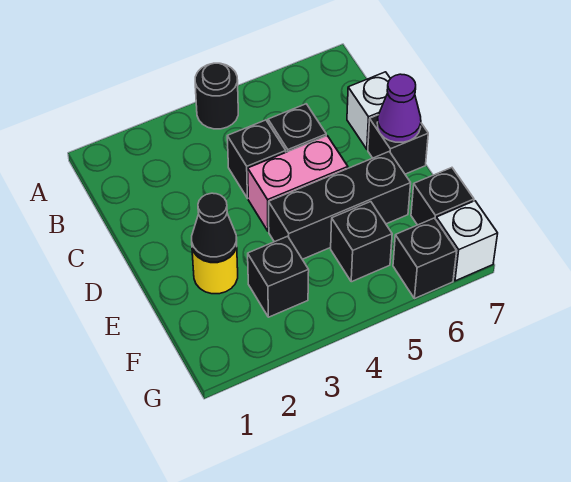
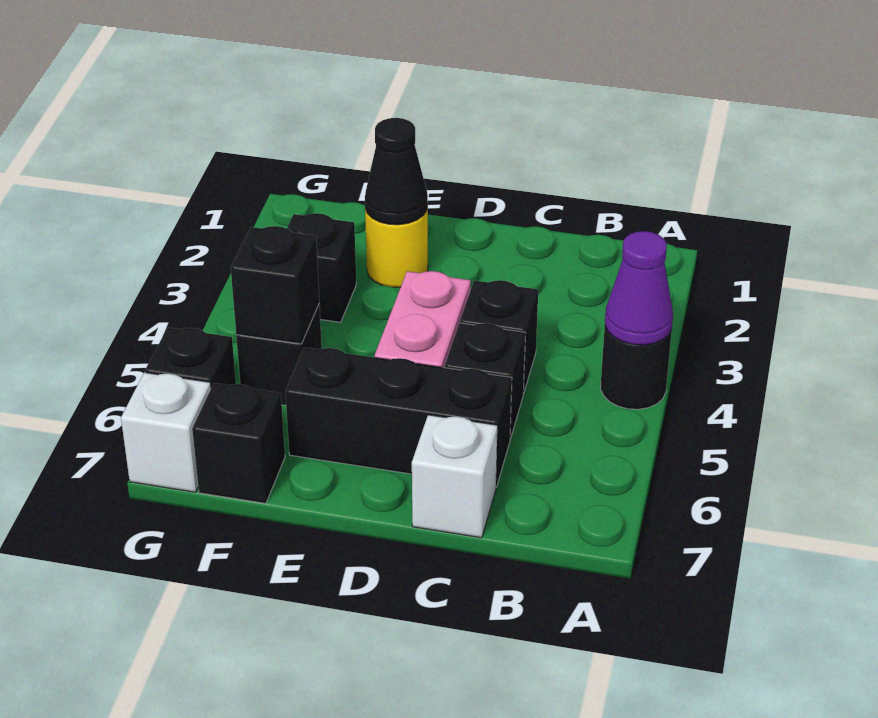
black brick D7 level 1 -> black brick F5 level 2
purple cone D7 level 2 -> purple cone A4 level 2
black brick E4:E6 level 1 -> black brick C6:E6 level 1

